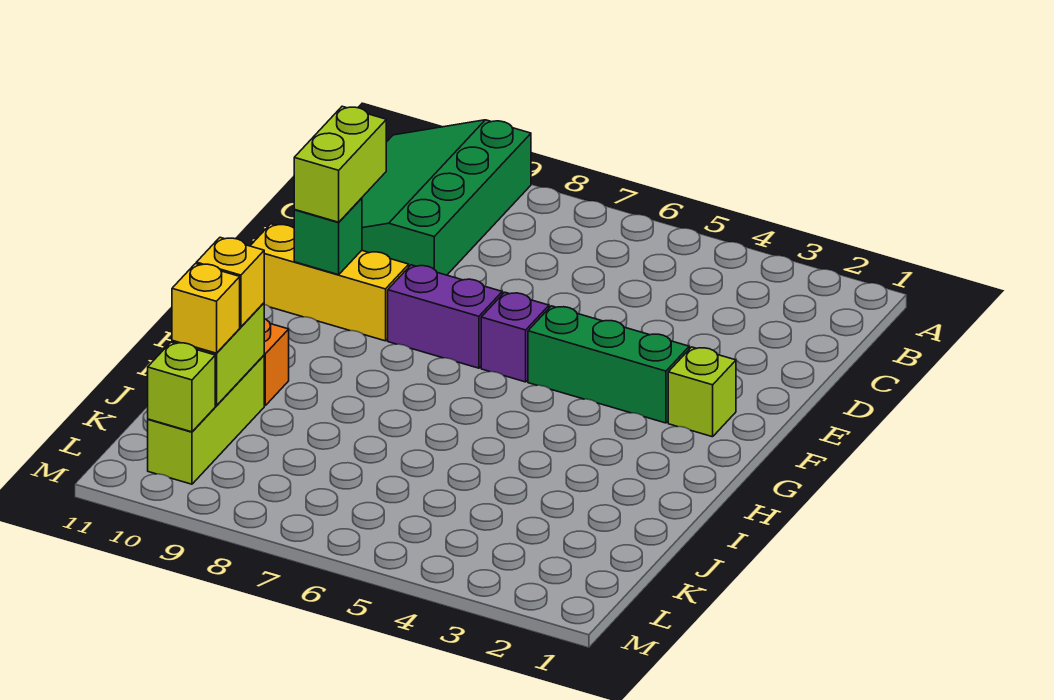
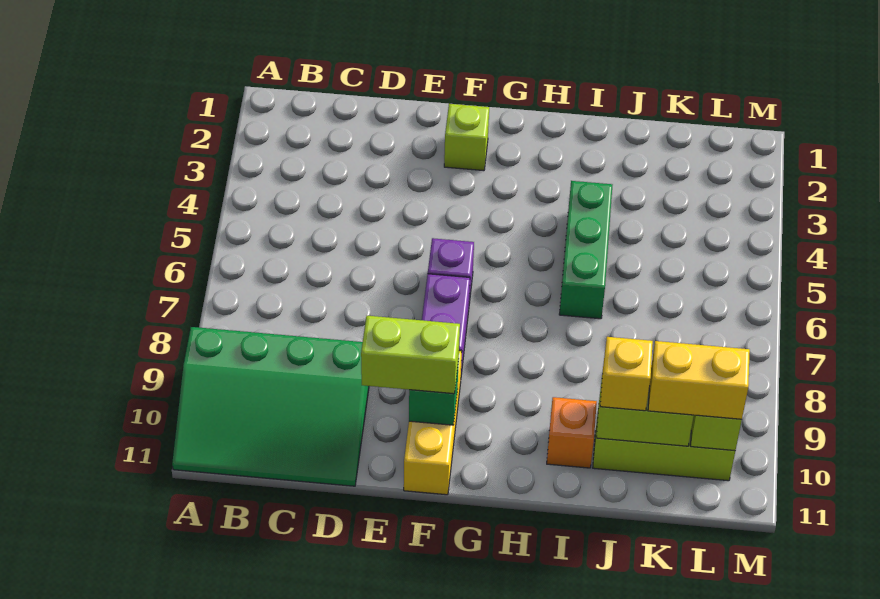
green brick F3:F5 level 1 -> green brick I4:I6 level 1
yellow brick K10 level 3 -> yellow brick K10:L10 level 3

